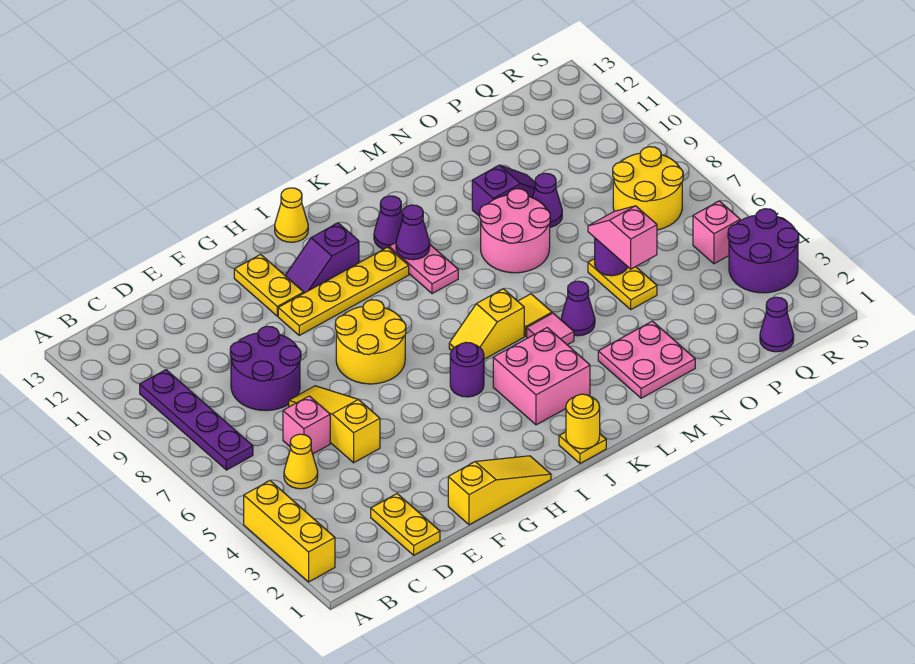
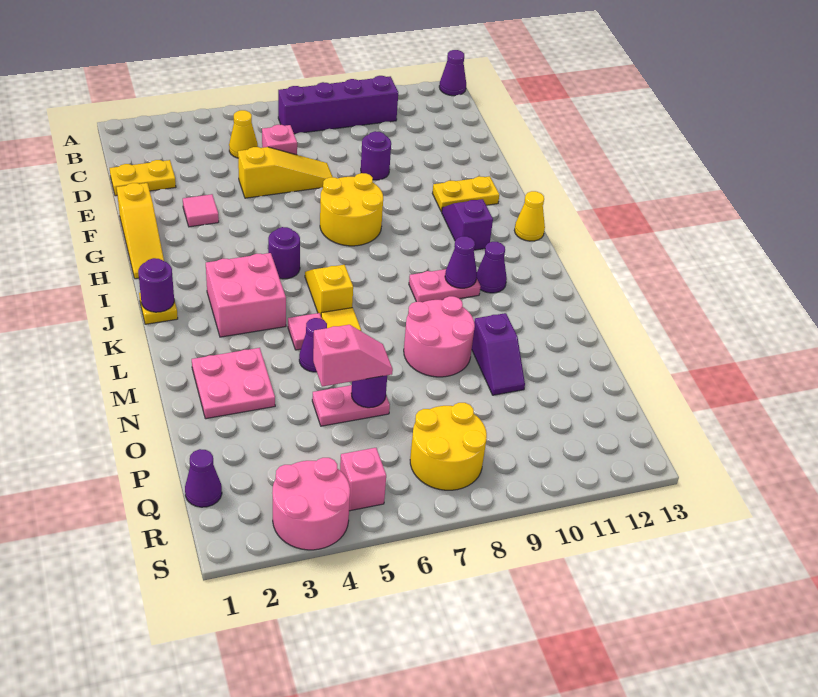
yellow brick A2:A4 level 1 -> none
purple plate B7:B10 level 1 -> purple brick B7:B10 level 1
purple round brick D8:E9 level 1 -> purple round brick E9 level 1
none -> pink tile F3 level 1
yellow plate G10:J10 level 1 -> none
yellow round brick J1 level 2 -> purple round brick J1 level 2
yellow plate O5:O6 level 1 -> pink plate O5:O6 level 1
purple cone O9 level 1 -> purple cone A13 level 1
purple round brick R3:S4 level 1 -> pink round brick R3:S4 level 1

